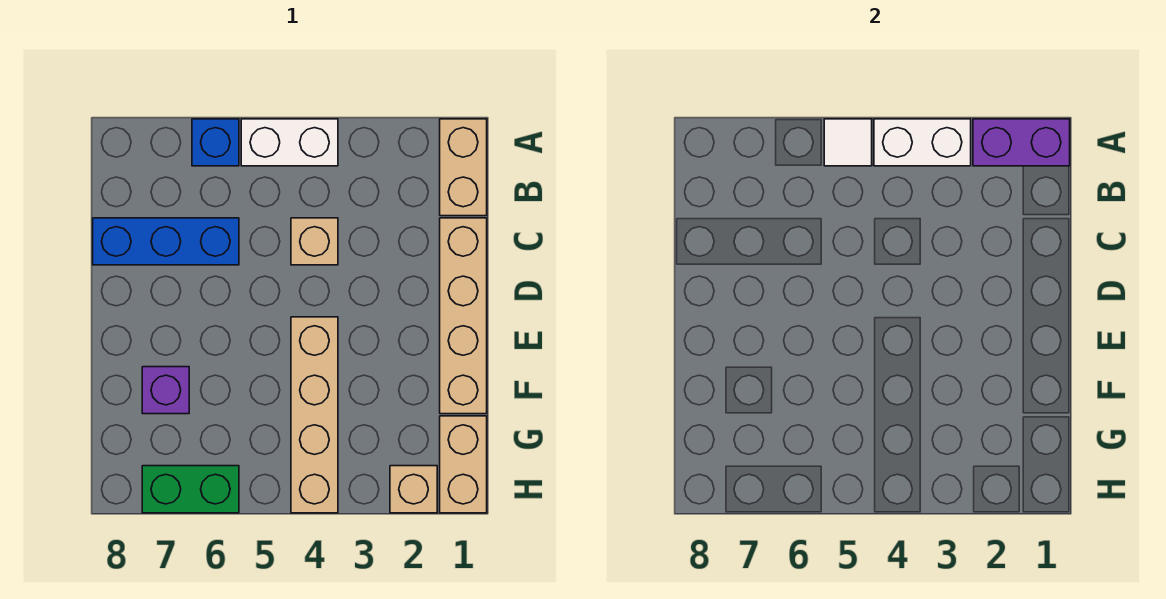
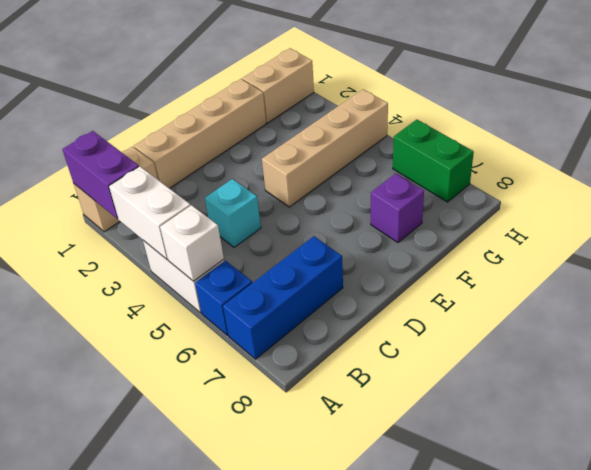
white tile A5 level 2 -> white brick A5 level 2
tan brick C4 level 1 -> cyan brick C4 level 1
blue brick C6:C8 level 1 -> blue brick A7:C7 level 1
tan brick H2 level 1 -> none

